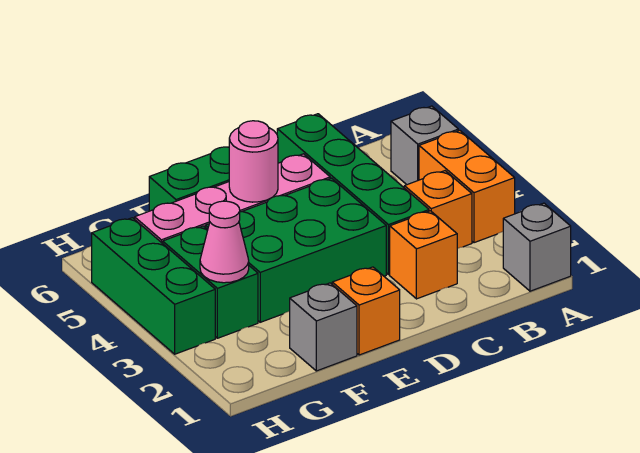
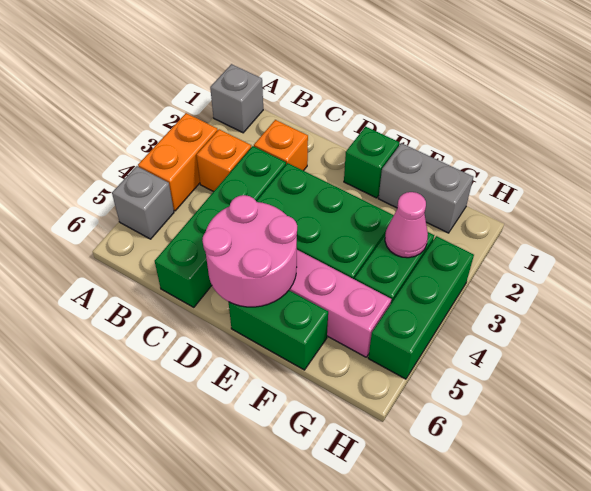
orange brick E1 level 1 -> green brick E1 level 1
pink round brick E5 level 2 -> pink round brick D5:E6 level 2
grey brick F1 level 1 -> grey brick F1:G1 level 1

